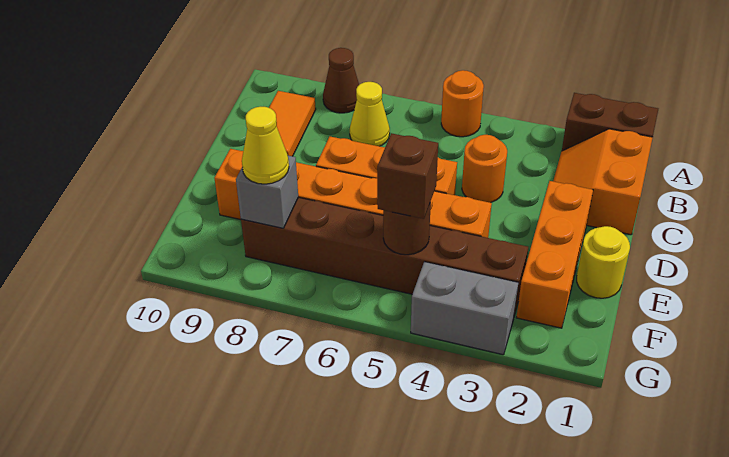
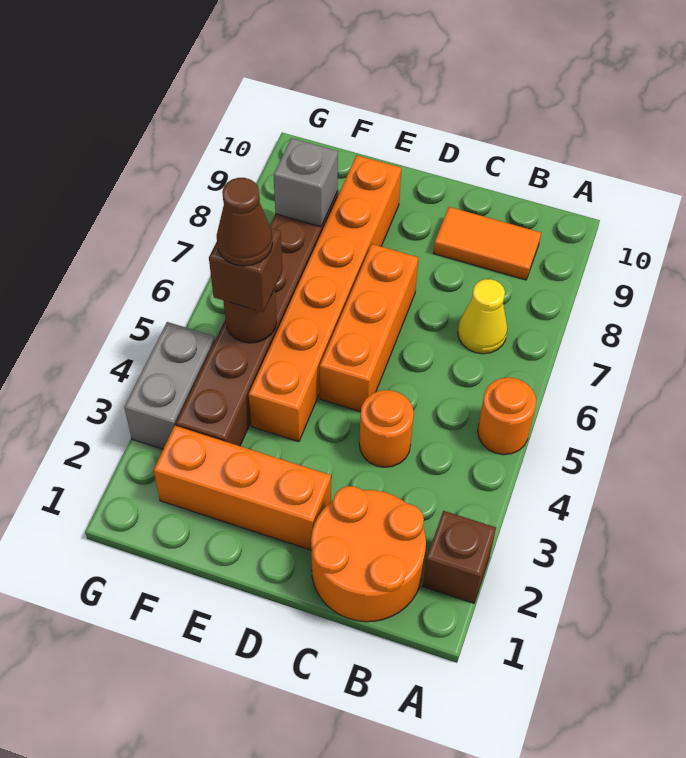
brown brick A1:A2 level 1 -> brown brick A2 level 1
brown cone A8 level 1 -> brown cone F5 level 4
orange slope B1:C2 level 1 top 1 -> orange round brick B1:C2 level 1
yellow round brick E1 level 1 -> none
yellow cone F8 level 3 -> none

